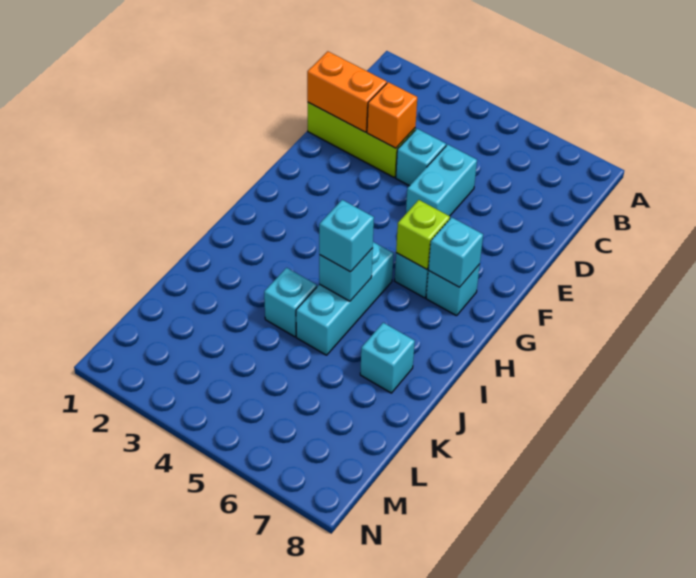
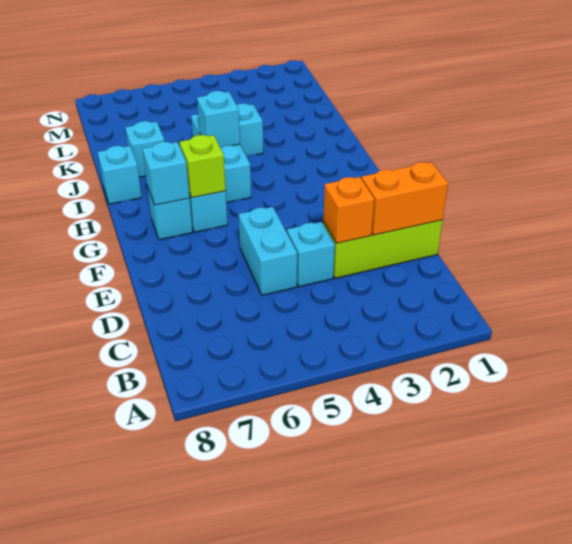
cyan brick I5 level 3 -> cyan brick I8 level 1

